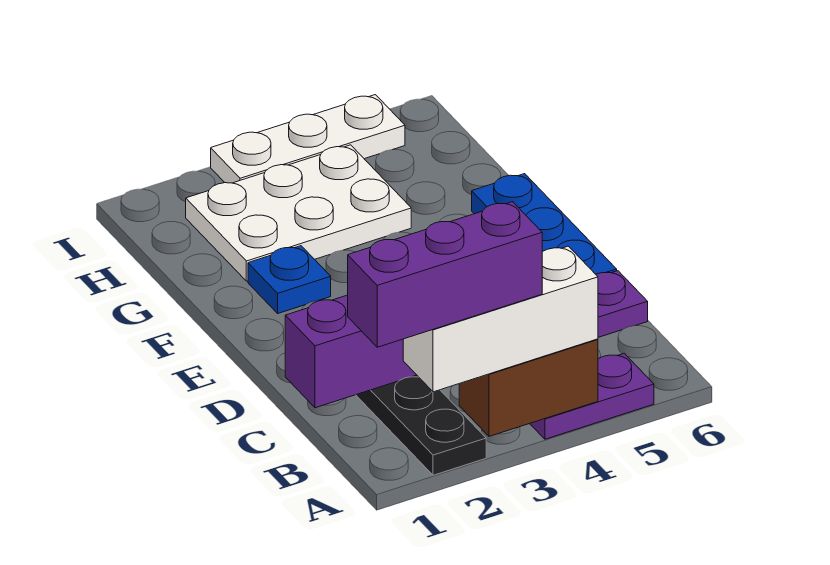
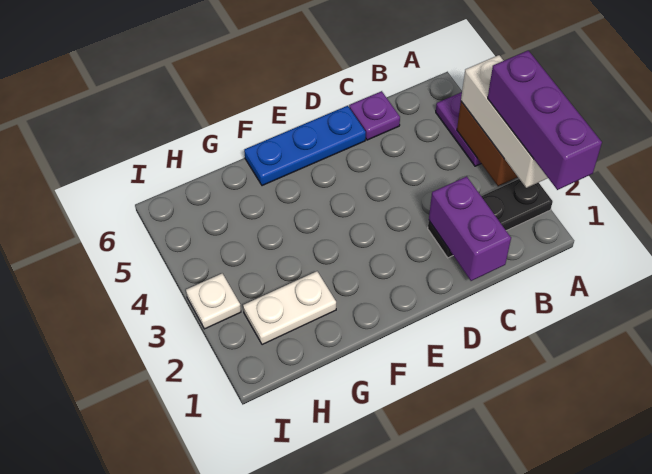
blue plate F2 level 1 -> none
white plate G2:H4 level 1 -> white plate G2:H2 level 1
white plate I3:I5 level 1 -> white plate I3 level 1

